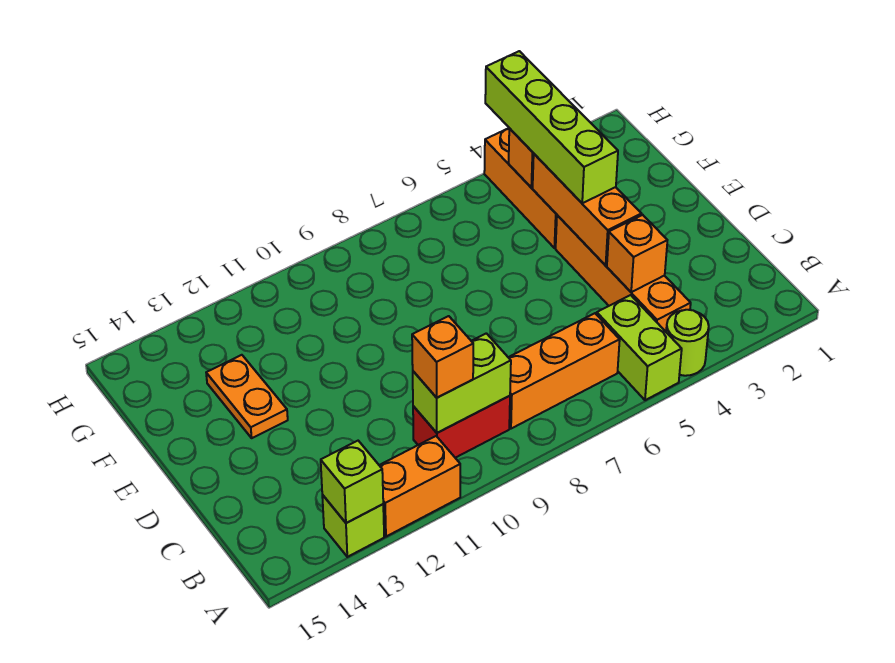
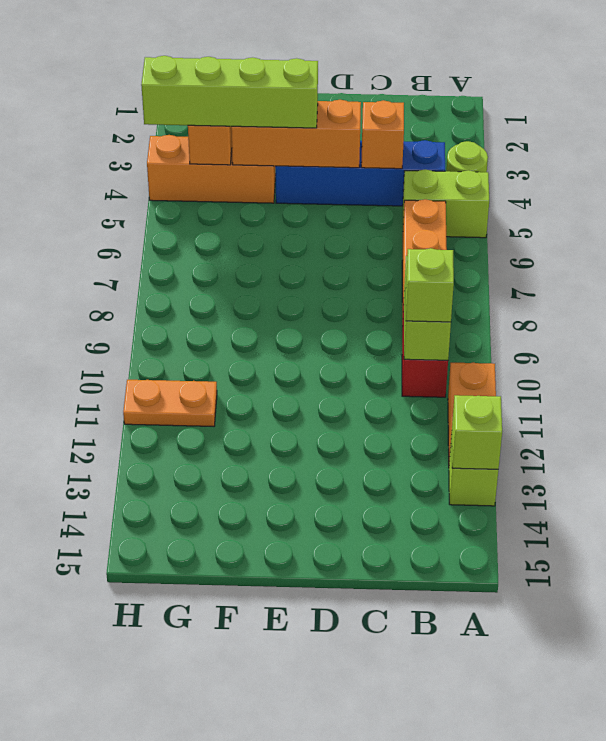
orange brick B4:E4 level 1 -> blue brick B4:E4 level 1
orange brick B10 level 3 -> lime brick B10 level 3
orange plate E13:F13 level 1 -> orange plate G11:H11 level 1

